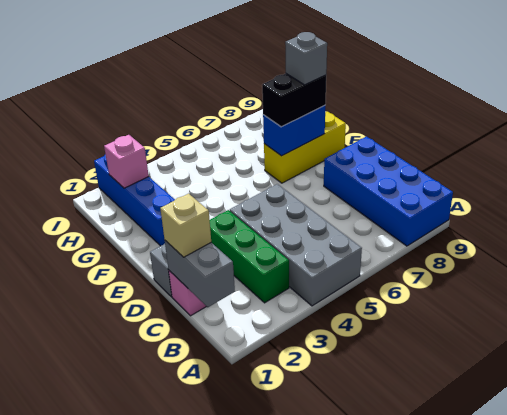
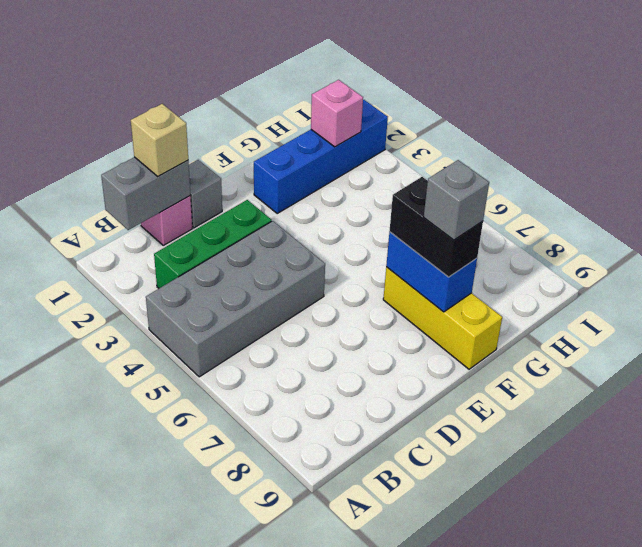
blue brick A8:D9 level 1 -> none

